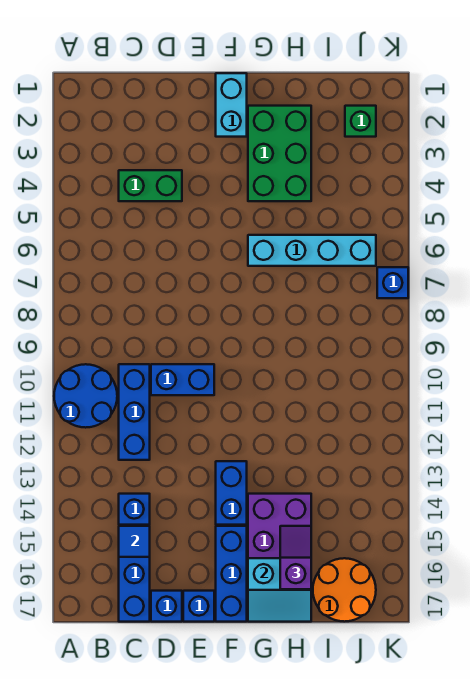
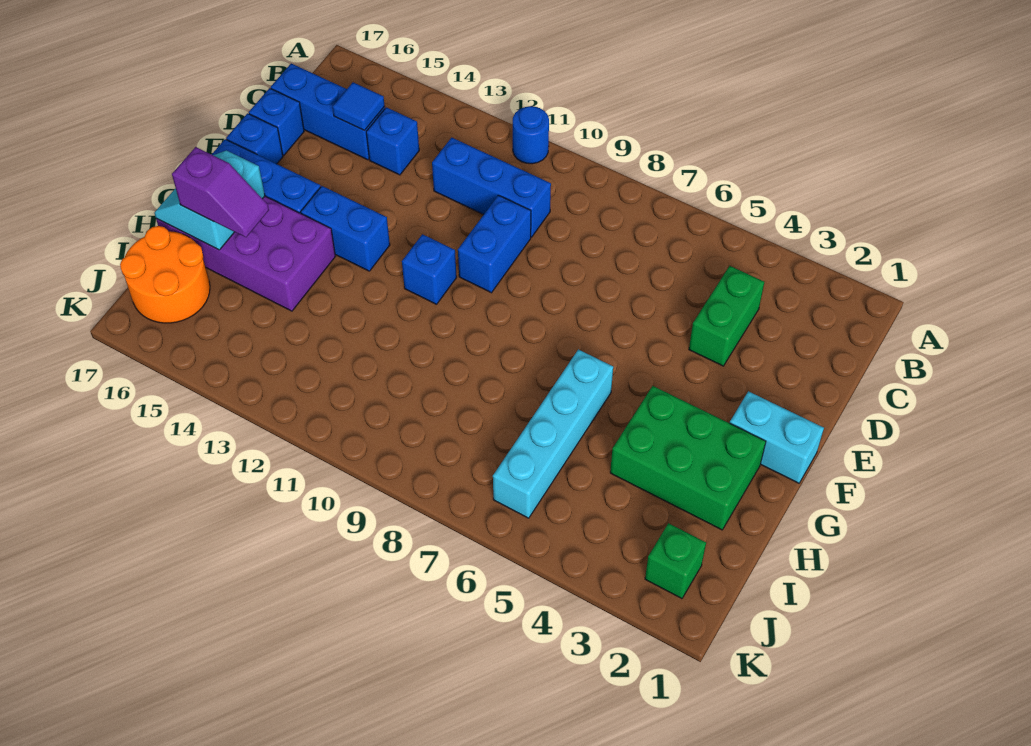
blue round brick A10:B11 level 1 -> blue round brick A11 level 1
blue brick K7 level 1 -> blue brick F11 level 1

